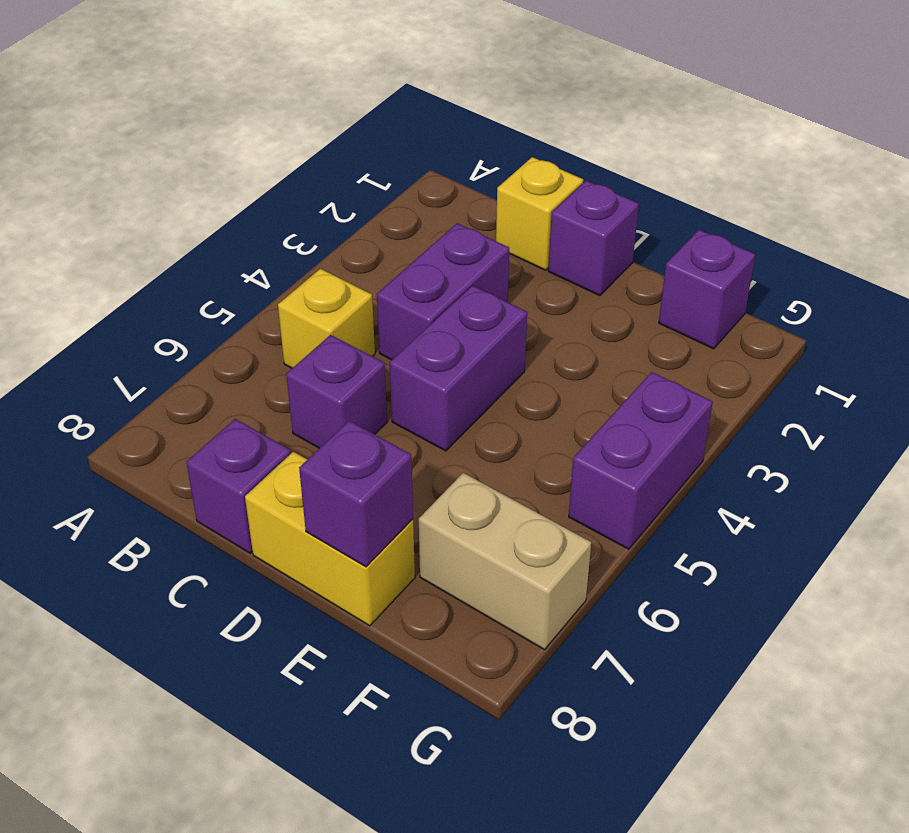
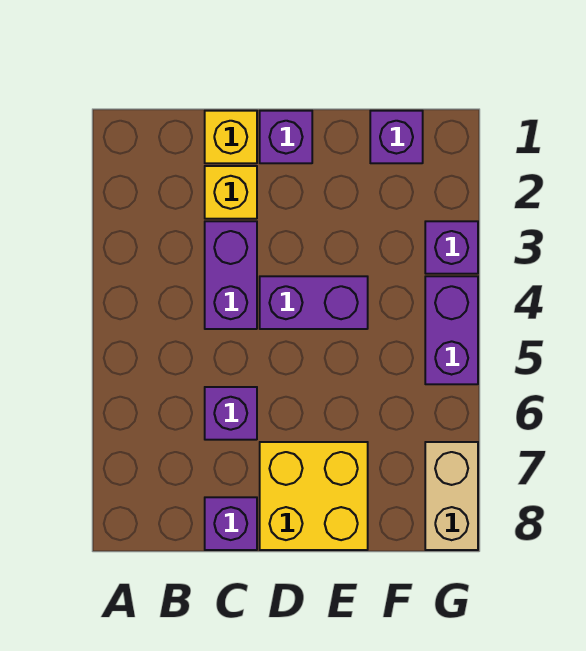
yellow brick B5 level 1 -> yellow brick C2 level 1
purple brick D4:D5 level 1 -> purple brick D4:E4 level 1
yellow brick D8:E8 level 1 -> yellow brick D7:E8 level 1
purple brick E8 level 2 -> purple brick G3 level 1
tan brick F7:G7 level 1 -> tan brick G7:G8 level 1

